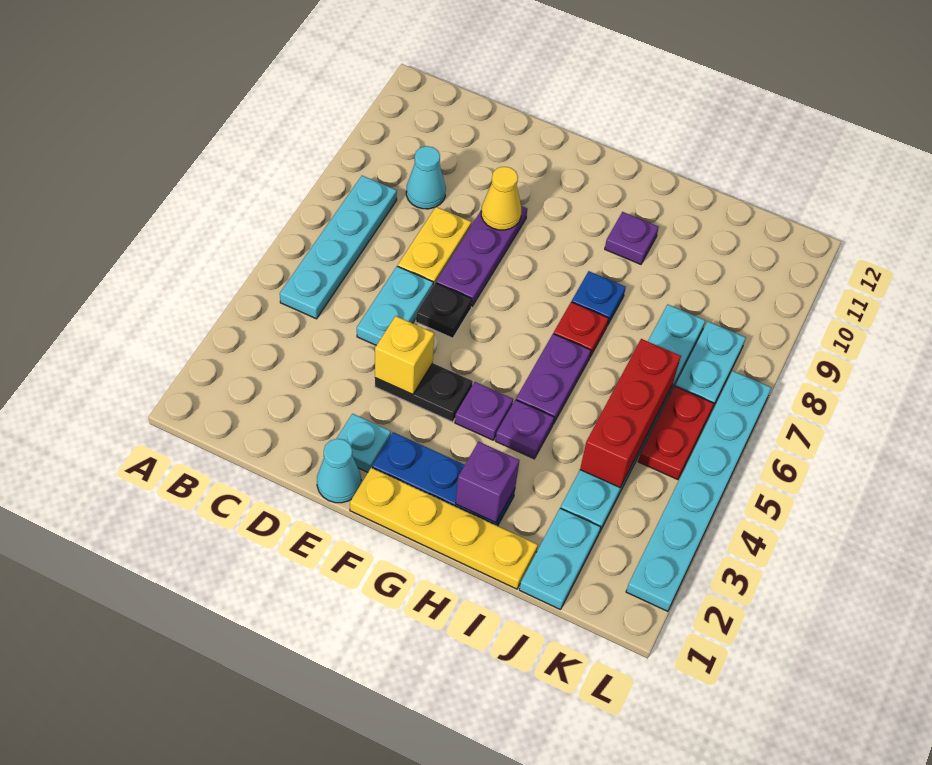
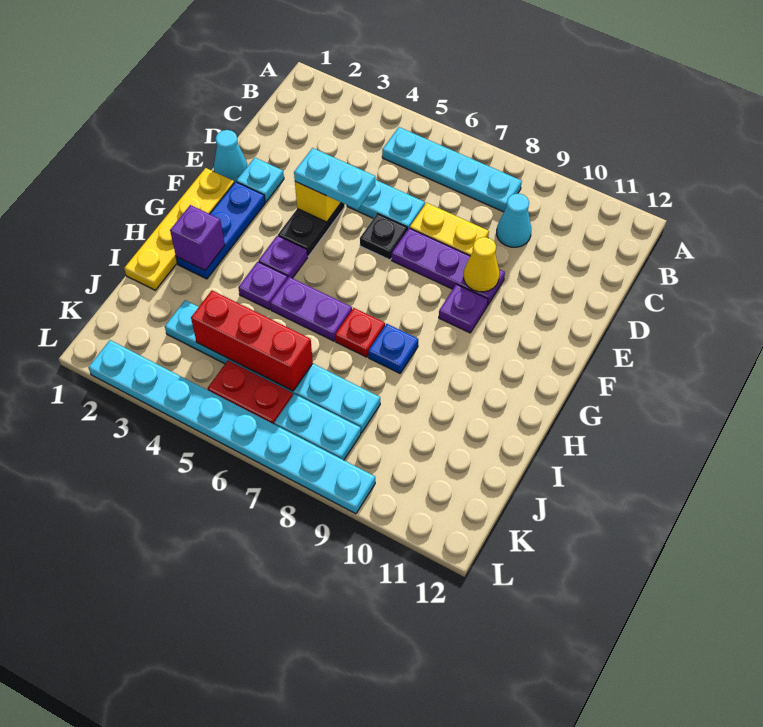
purple plate H10 level 1 -> purple plate F9 level 1
cyan plate J1:J2 level 1 -> cyan plate E4:E5 level 3
cyan plate L2:L7 level 1 -> cyan plate L2:L9 level 1

